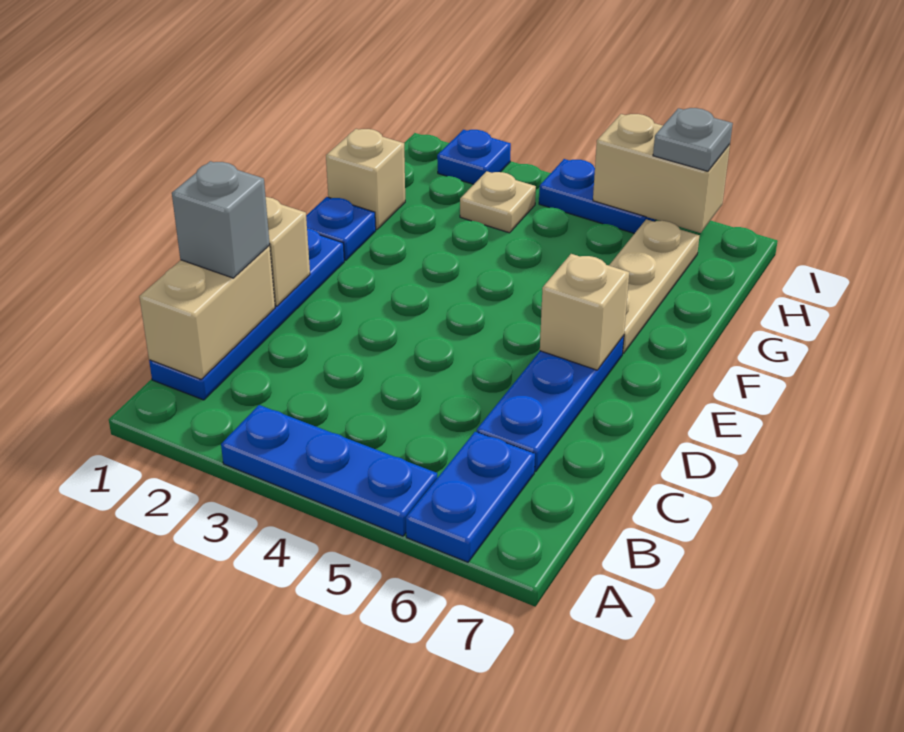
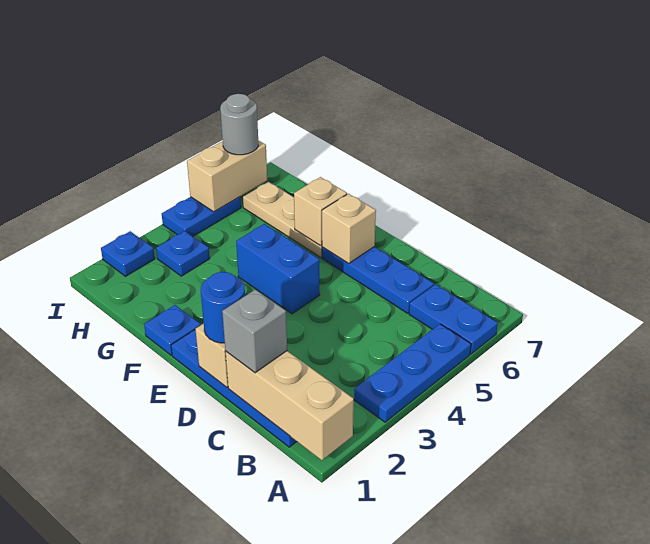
tan brick B1:C1 level 2 -> tan brick A1:C1 level 2
none -> blue round brick D1 level 3
none -> blue brick E4:F4 level 1
tan brick G1 level 1 -> tan brick F6 level 2
tan plate H3 level 1 -> blue plate H3 level 1
grey plate I6 level 3 -> grey round brick I6 level 3

